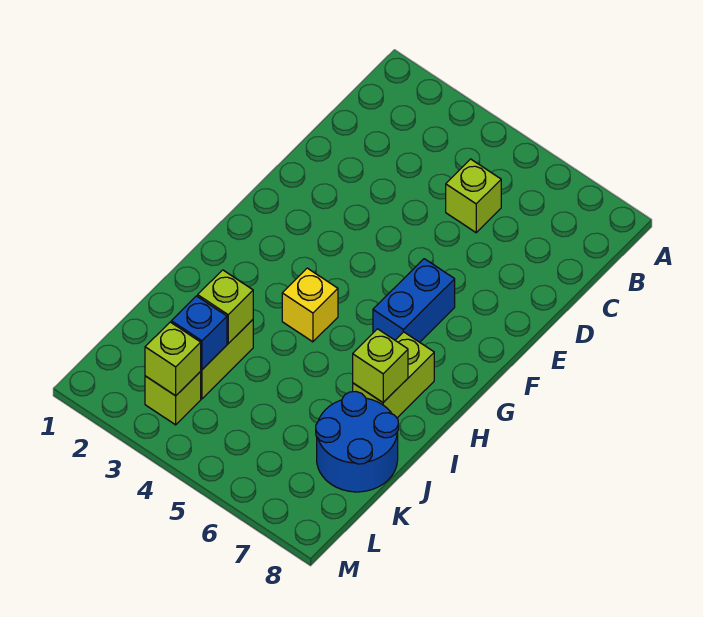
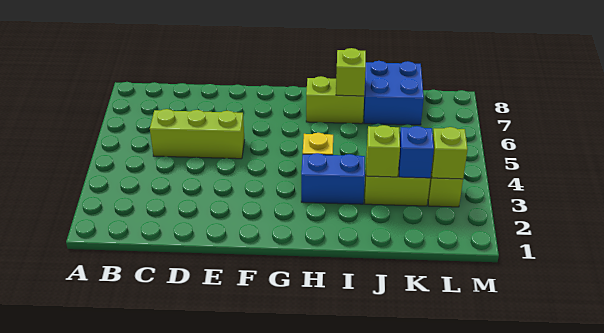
lime brick C5 level 1 -> lime brick C5:E5 level 1
blue brick F6:G6 level 1 -> blue brick H3:I3 level 1
blue round brick J7:K8 level 1 -> blue brick J7:K8 level 1

